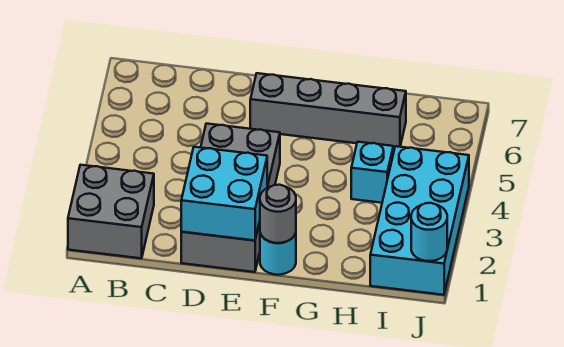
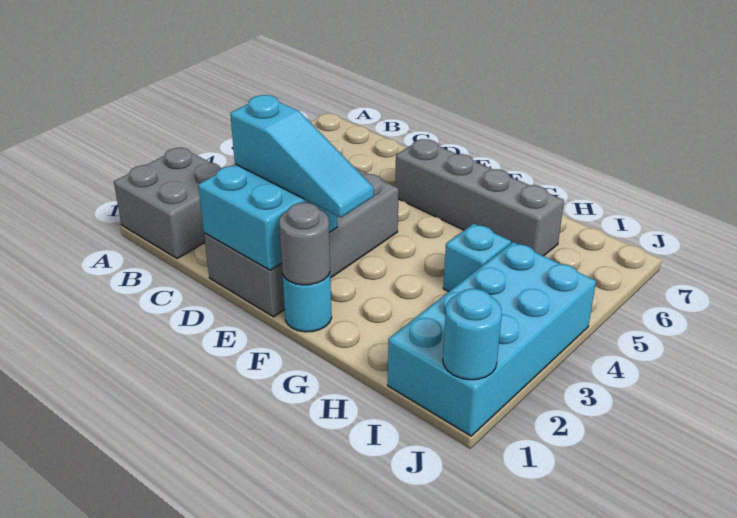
none -> cyan slope D2:F2 level 3 top D

